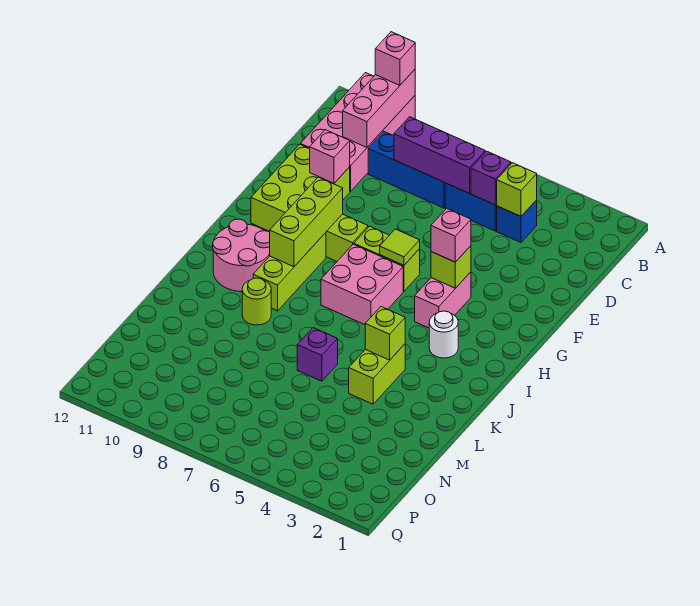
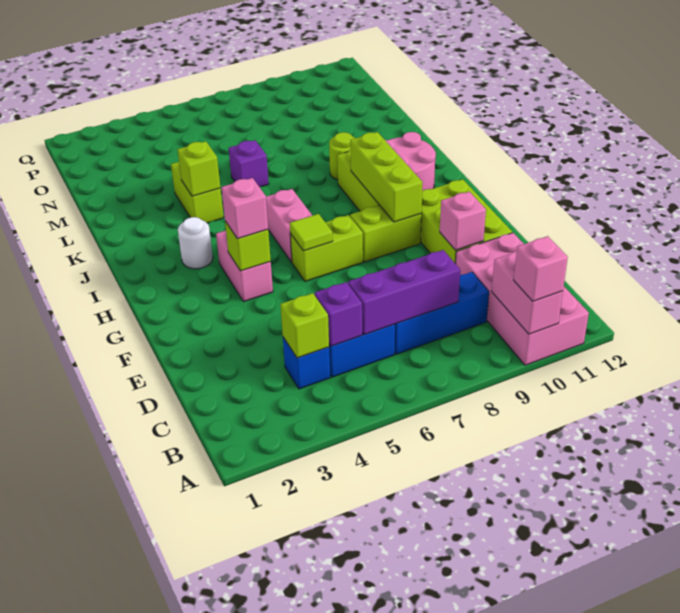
pink brick A10:C10 level 2 -> pink brick A10:B10 level 2
pink brick H6:I7 level 1 -> pink brick H6:I6 level 1

